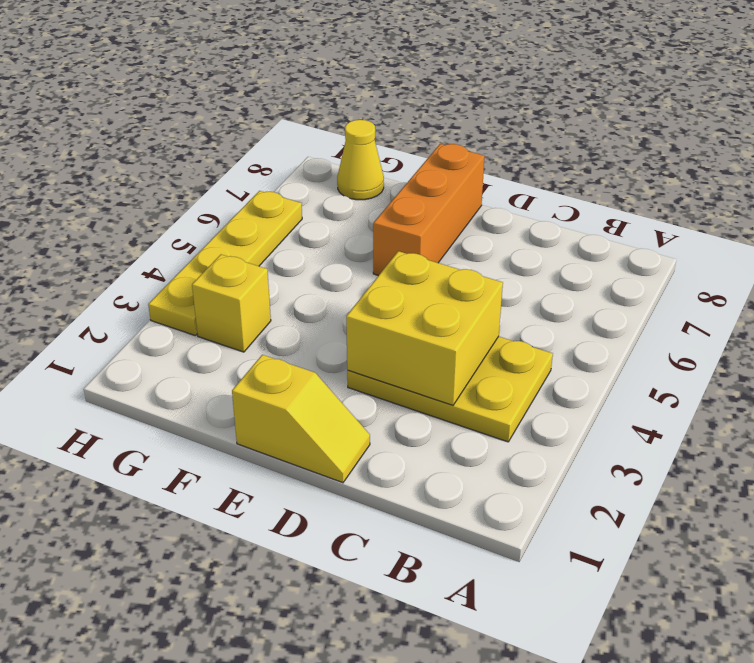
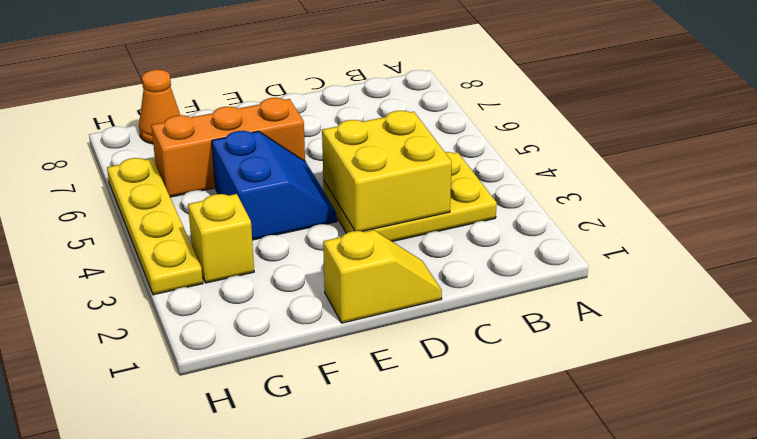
none -> blue slope E4:F5 level 1 top F
orange brick E6:E8 level 1 -> orange brick E6:G6 level 1
yellow cone G8 level 1 -> orange cone G8 level 1

